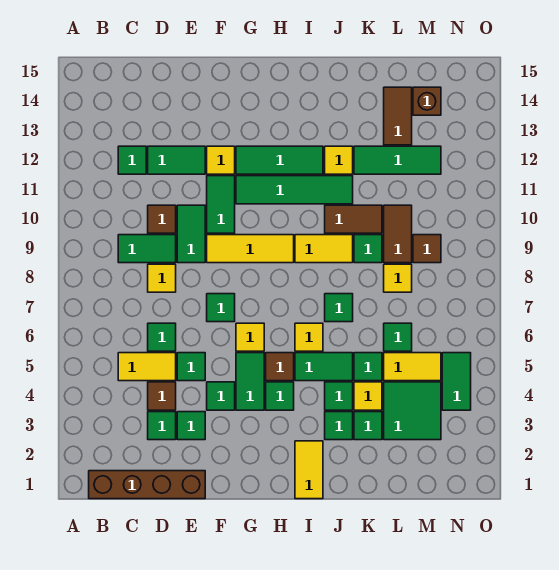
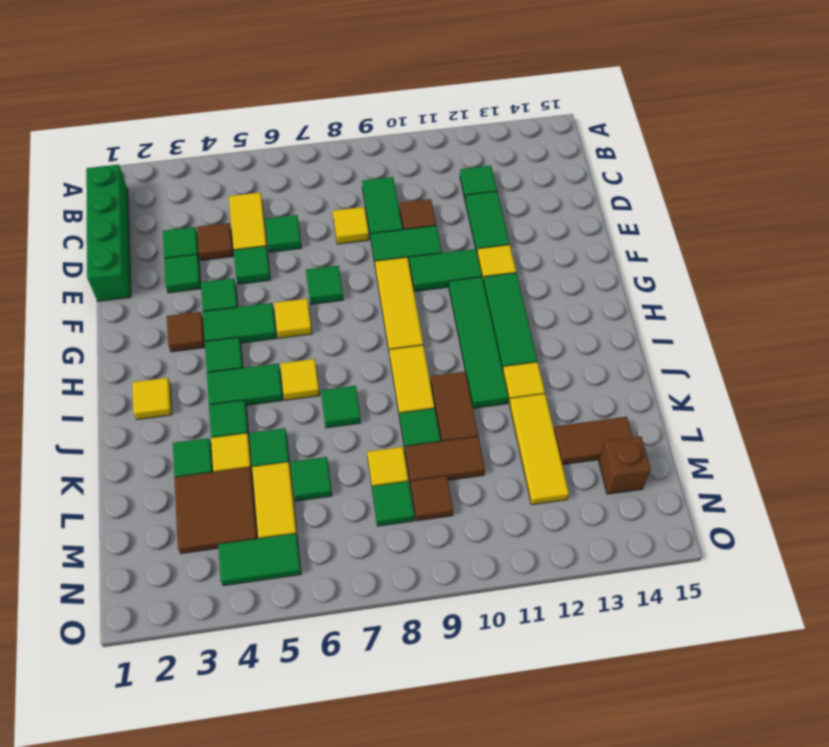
brown brick B1:E1 level 1 -> green brick B1:E1 level 1
brown tile H5 level 1 -> brown tile G3 level 1
yellow tile I1:I2 level 1 -> yellow tile I2 level 1
green tile I5:J5 level 1 -> green tile I4:I5 level 1
green tile J3 level 1 -> green tile M8 level 1
green tile K12:M12 level 1 -> yellow tile K12:M12 level 1
green tile L3:M4 level 1 -> brown tile L3:M4 level 1

